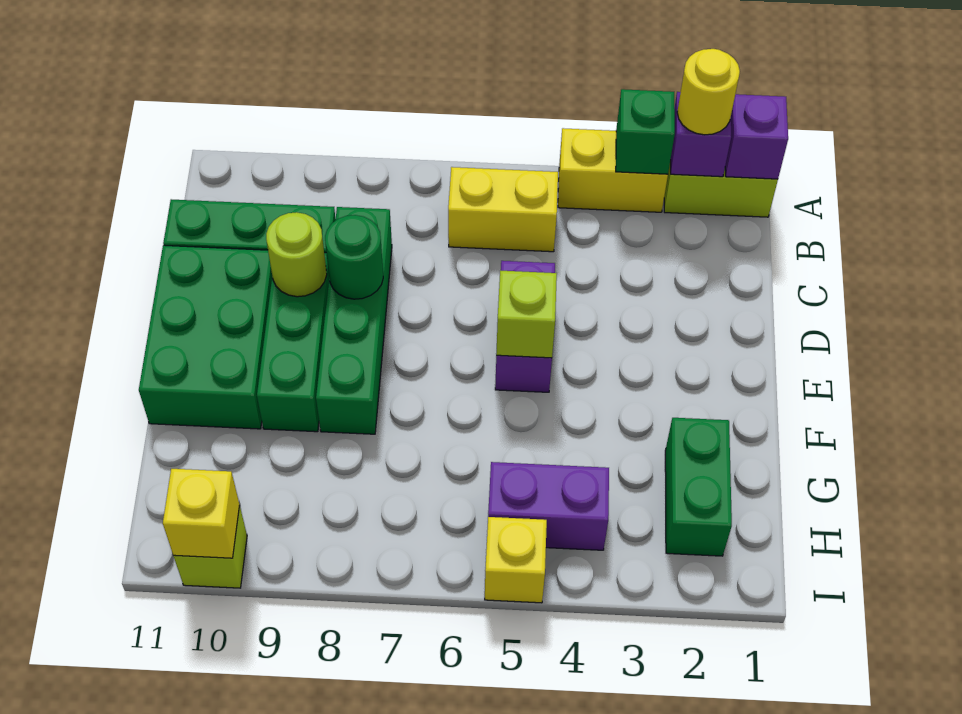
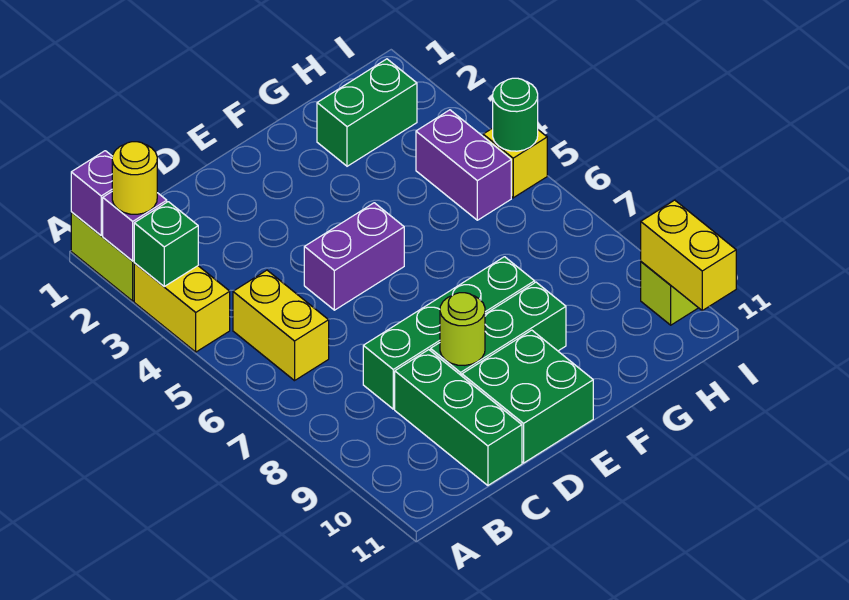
green round brick D8 level 2 -> green round brick I5 level 2
green brick D10:F11 level 1 -> green brick D10:E11 level 1
lime brick E5 level 2 -> none
yellow brick I10 level 2 -> yellow brick I10:I11 level 2

